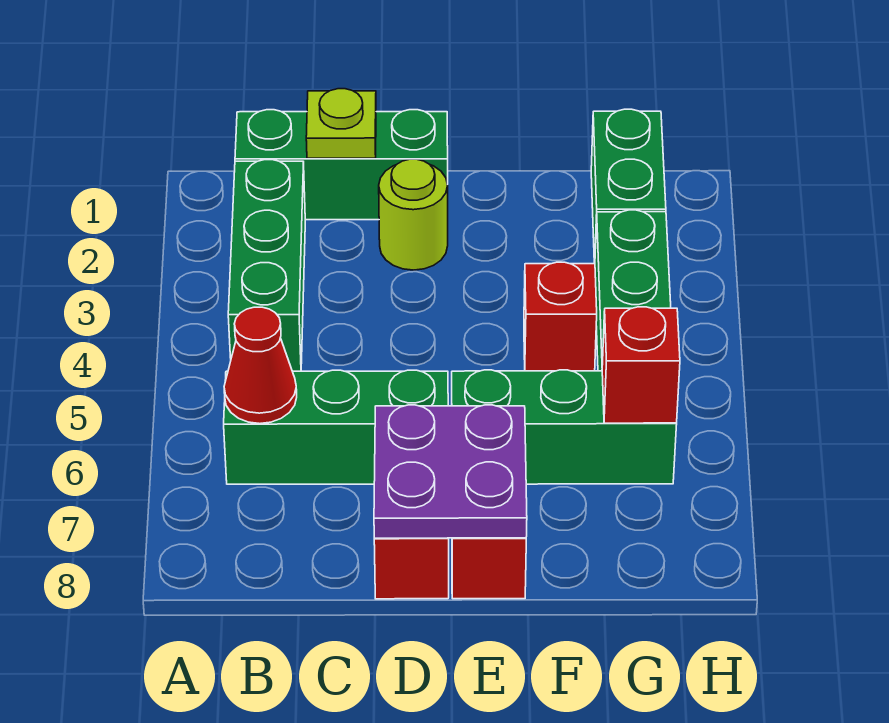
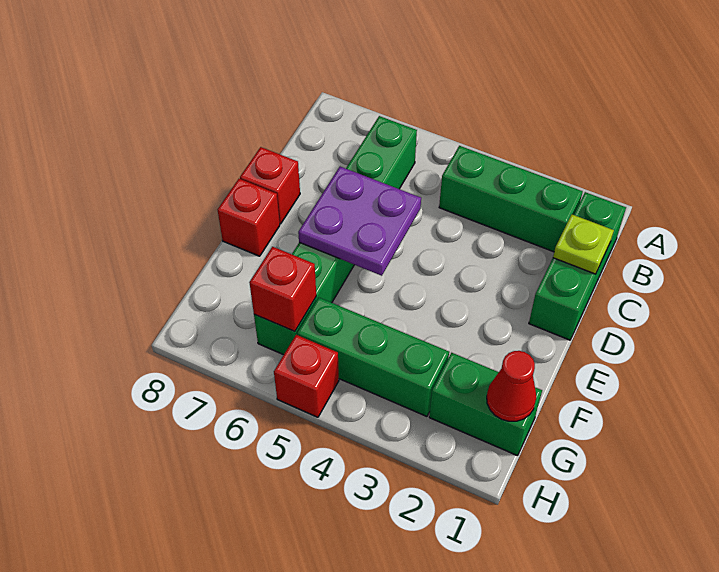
red cone B6 level 2 -> red cone G1 level 2
lime round brick D2 level 1 -> none
purple plate D7:E8 level 2 -> purple plate D5:E6 level 2
red brick F4 level 1 -> red brick H5 level 1

